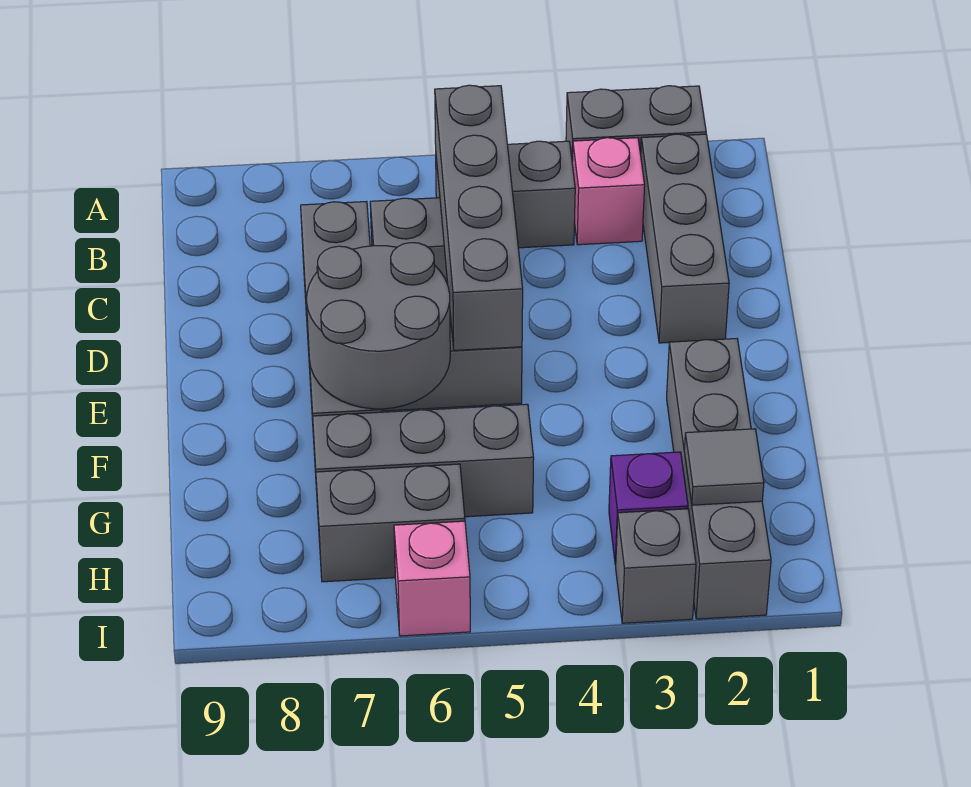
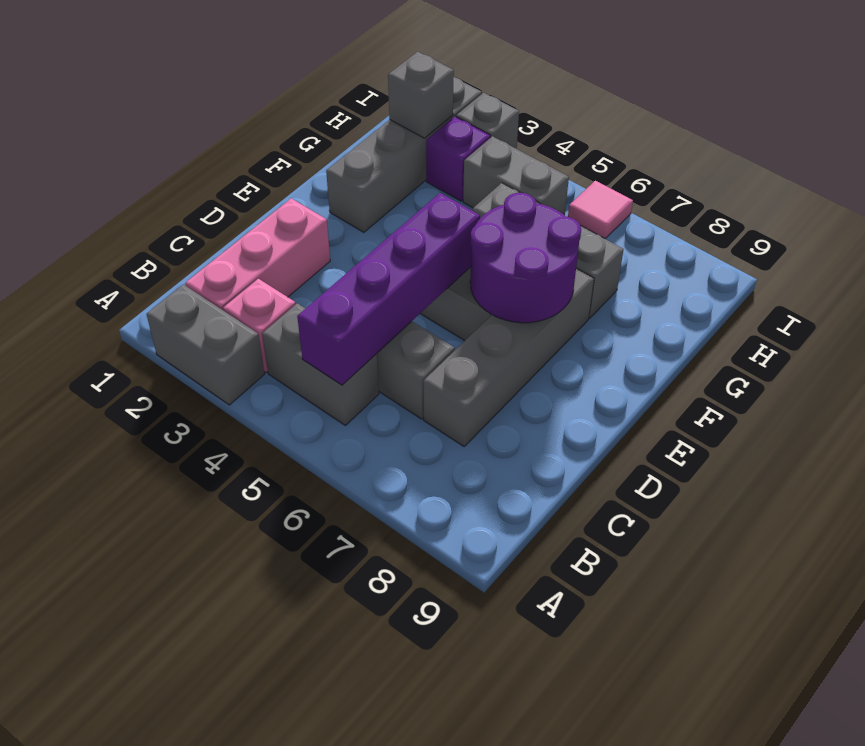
grey brick B2:D2 level 1 -> pink brick B2:D2 level 1
grey brick B5:E5 level 2 -> purple brick B5:E5 level 2
grey round brick E6:F7 level 2 -> purple round brick E6:F7 level 2
grey tile H2 level 2 -> grey brick H2 level 2
grey brick H6:H7 level 1 -> grey brick H4:H5 level 1
pink brick I6 level 1 -> pink tile I6 level 1

